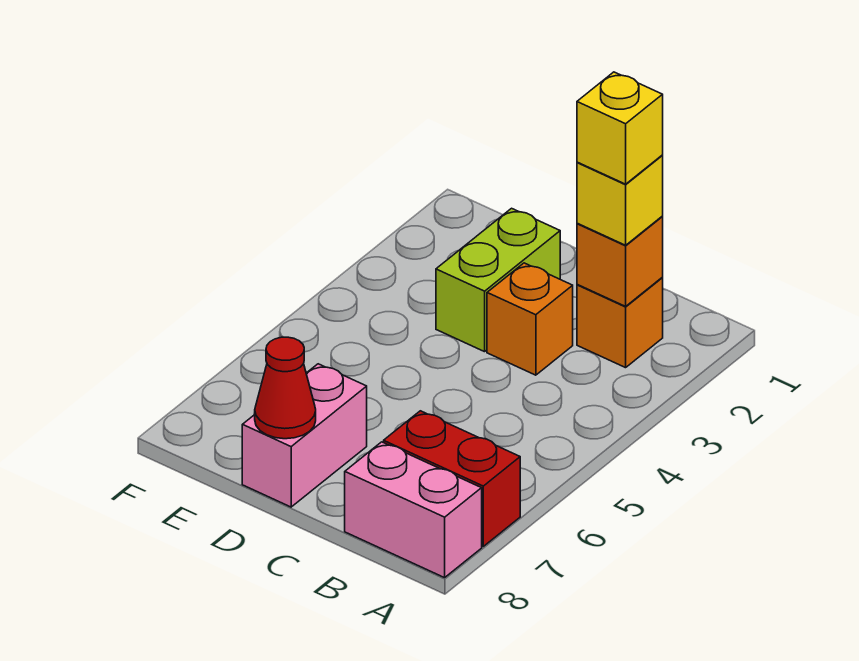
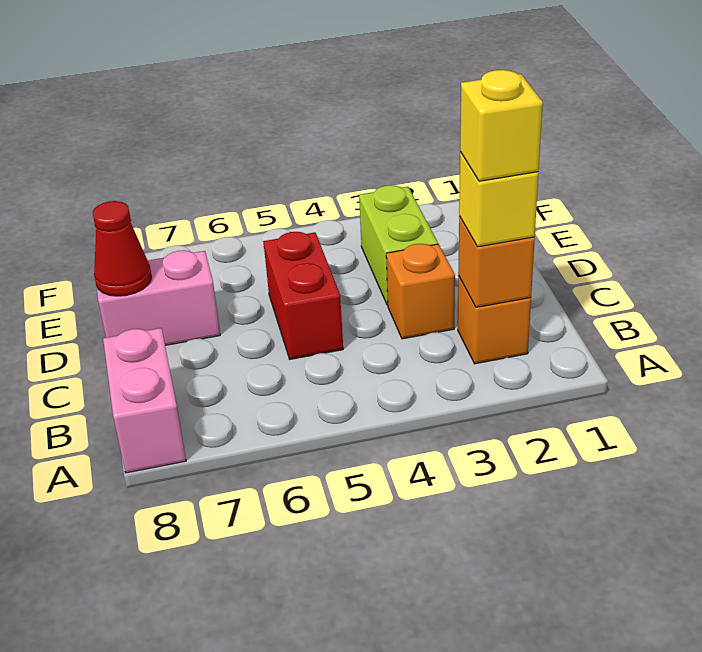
red brick A7:B7 level 1 -> red brick C5:D5 level 1
lime brick D2:D3 level 1 -> lime brick D3:E3 level 1

